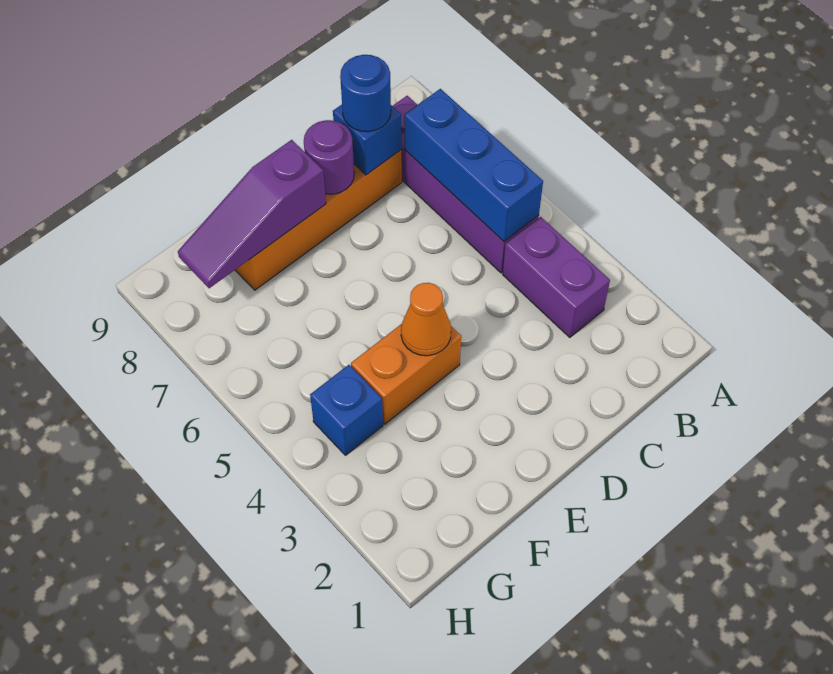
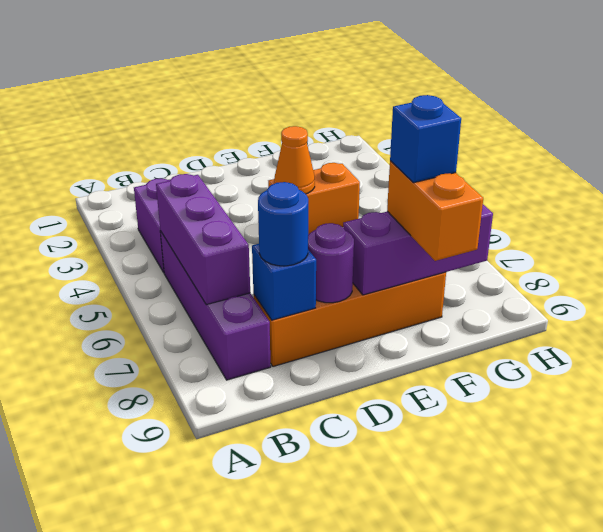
blue brick B5:B7 level 2 -> purple brick B5:B7 level 2
purple slope E8:G8 level 2 top E -> purple brick E8:G8 level 2
none -> orange brick F8:F9 level 3
blue brick G4 level 1 -> blue brick F8 level 4

